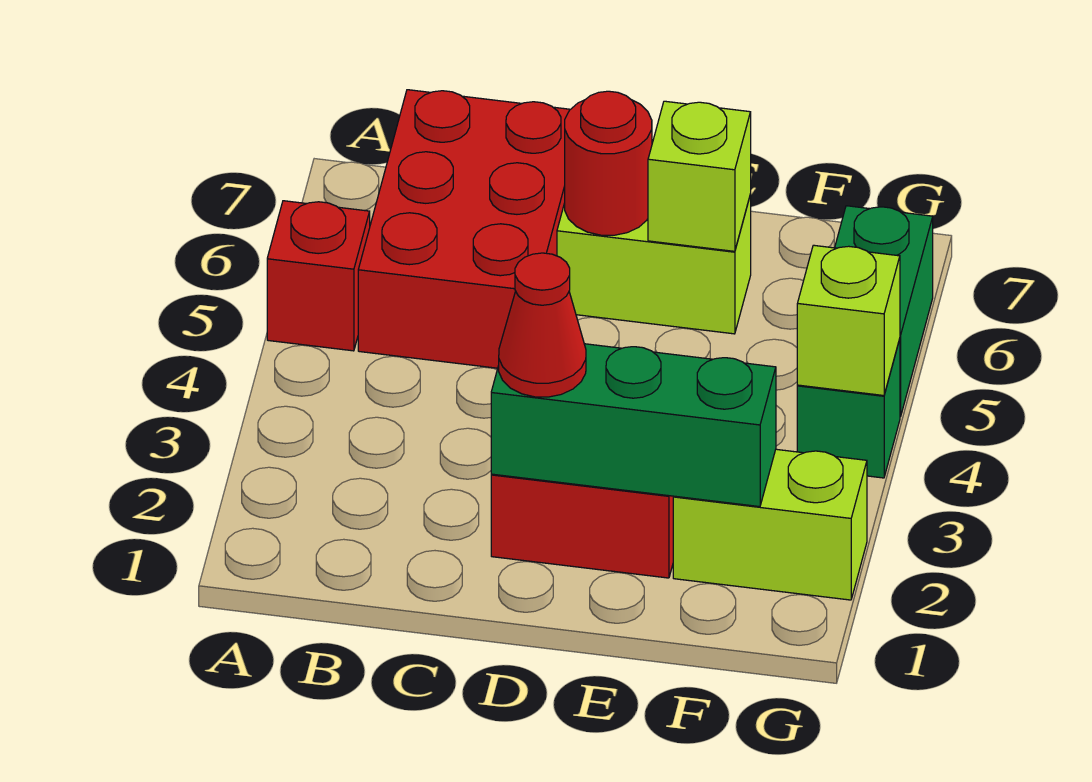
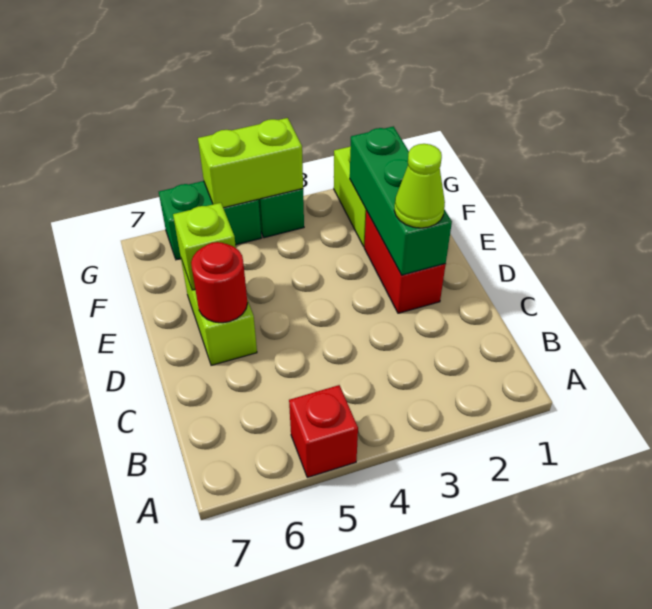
red brick B5:C7 level 1 -> none
red cone D2 level 3 -> lime cone D2 level 3
lime brick G4 level 2 -> lime brick G4:G5 level 2

